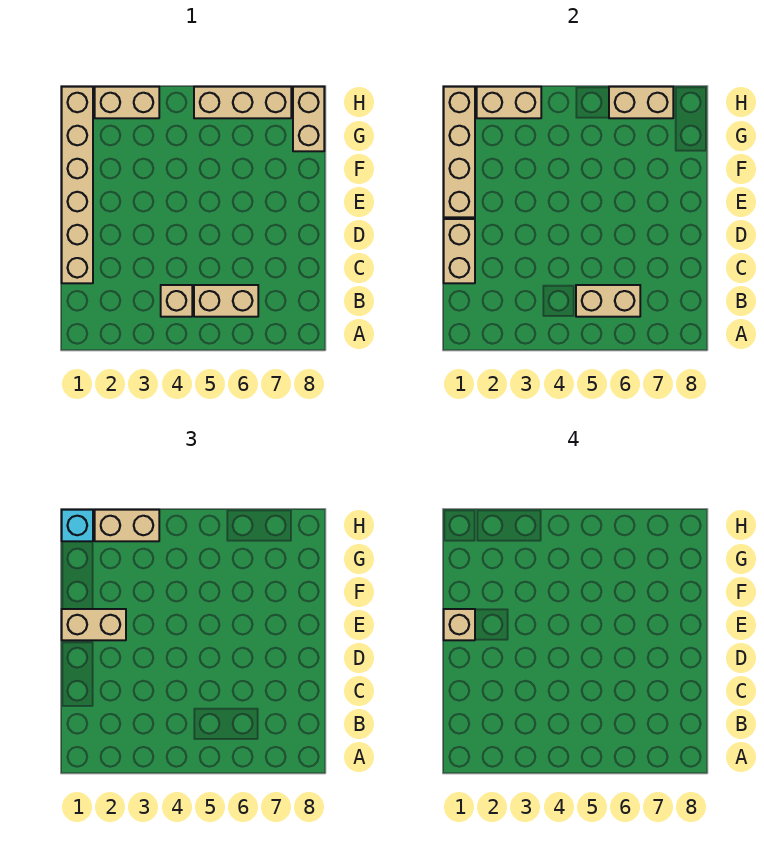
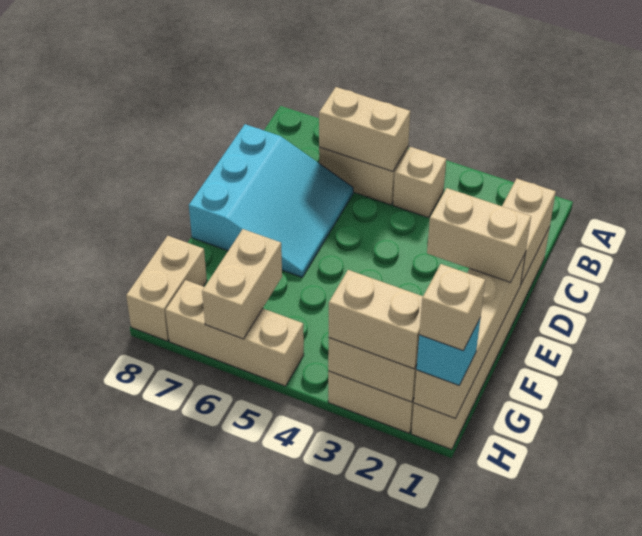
none -> cyan slope C6:E8 level 1 top 8
tan brick E1 level 4 -> tan brick H1 level 4
tan brick H6:H7 level 2 -> tan brick G6:H6 level 2

